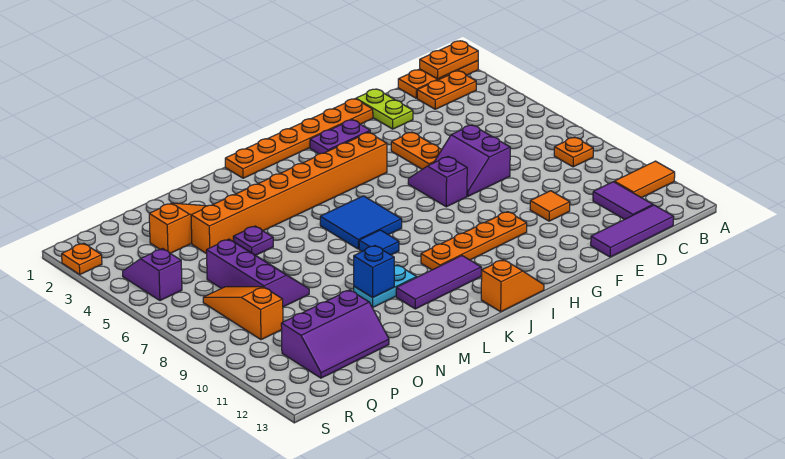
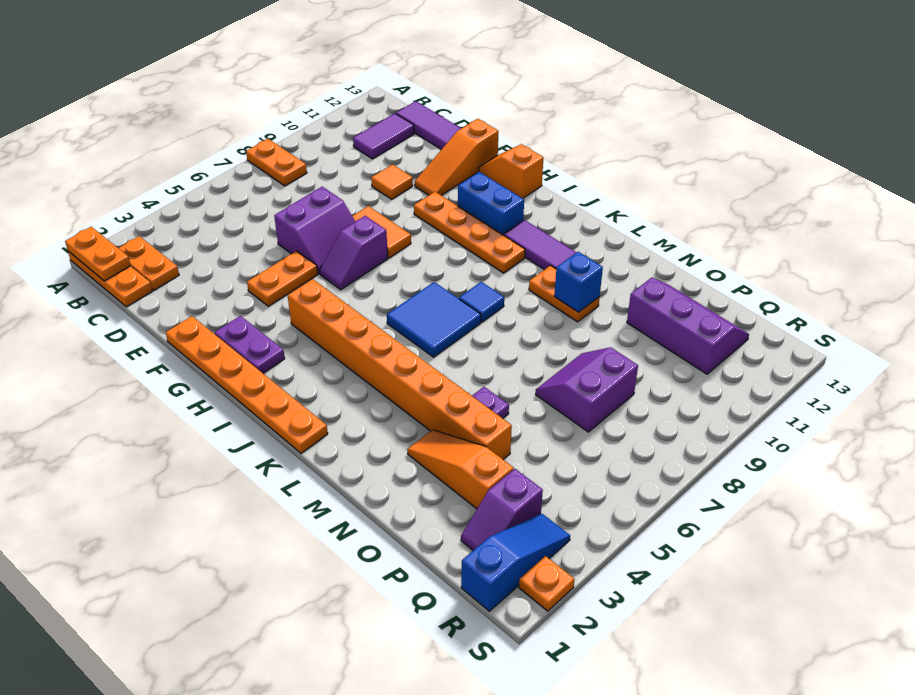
orange tile A11:B11 level 1 -> orange tile F8:G8 level 1
orange plate B8 level 1 -> orange plate A8:B8 level 1
lime plate E1:E2 level 1 -> none
none -> blue brick H11:I11 level 1
orange slope I13:J13 level 1 top J -> orange slope G13:H13 level 1 top H
cyan plate L10:M10 level 1 -> orange plate L10:M10 level 1
purple slope O6:P8 level 1 top P -> purple slope O7:P8 level 1 top P
orange slope Q7:Q9 level 1 top 9 -> orange slope F11:F13 level 1 top 13
none -> blue slope R1:R3 level 1 top 1
purple slope R4:R5 level 1 top 5 -> purple slope Q2:Q3 level 1 top 3

